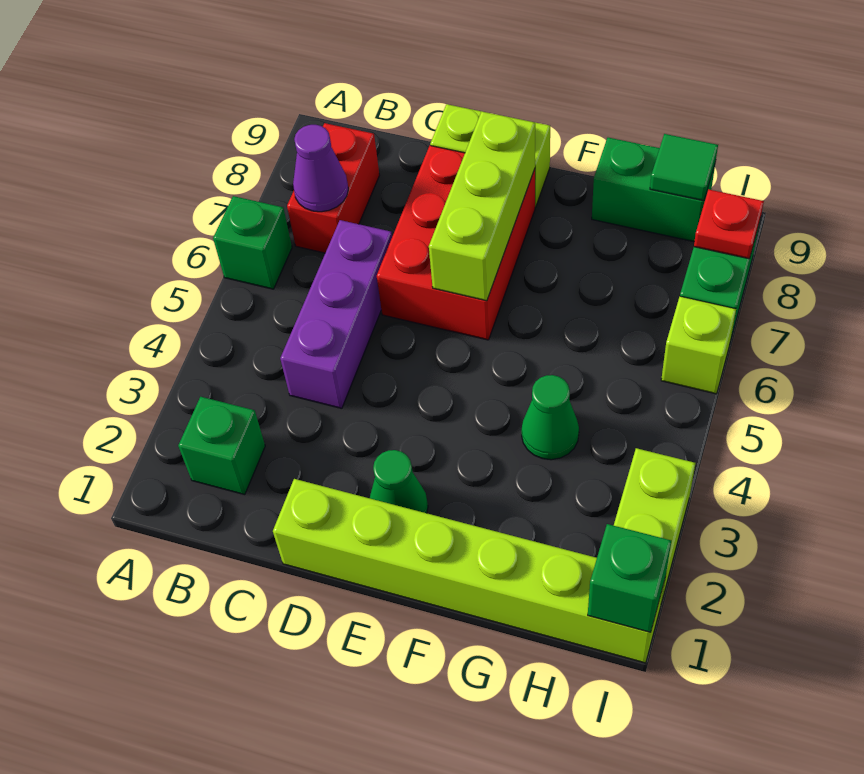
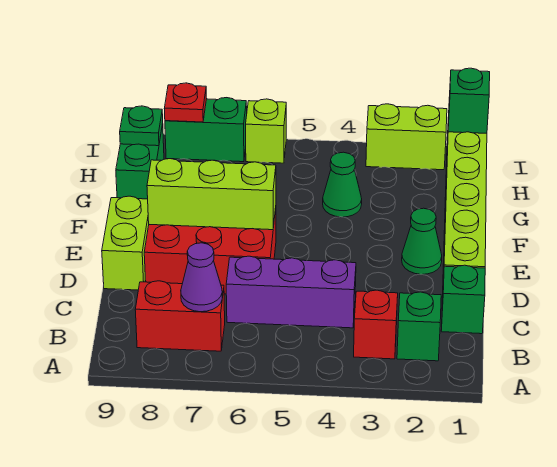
green brick A6 level 1 -> green brick C1 level 1
none -> red brick B3 level 1
green tile H9 level 2 -> green plate H9 level 2

